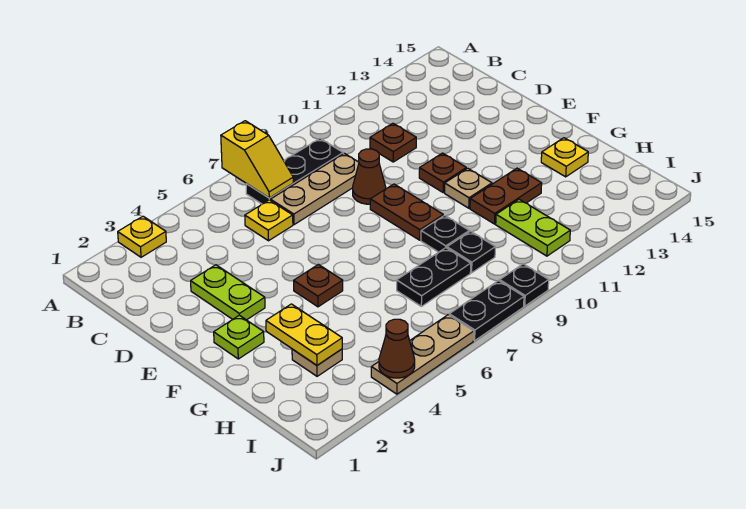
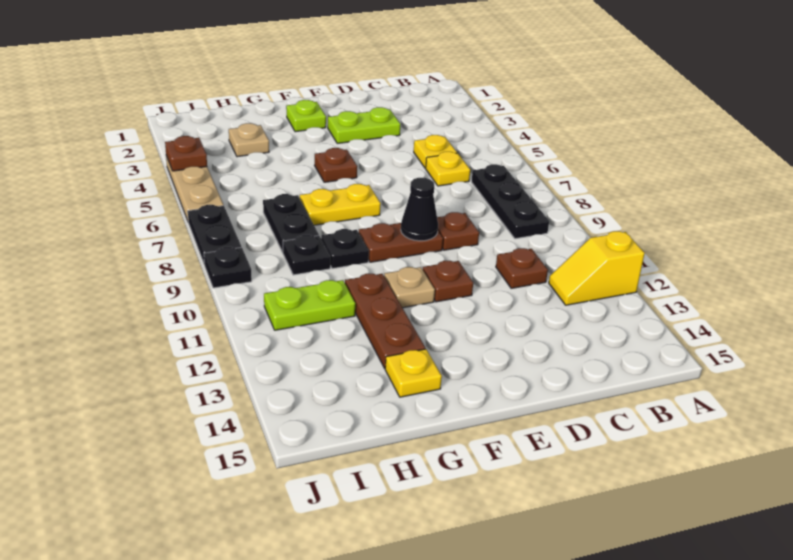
yellow plate A3 level 1 -> yellow plate C5 level 1
yellow slope A7:B7 level 2 top A -> yellow slope A12:B12 level 1 top A
tan plate C7:C9 level 1 -> none
brown cone D9 level 1 -> brown plate D9 level 1
none -> black cone E9 level 2
yellow plate G3:H3 level 2 -> yellow plate F7:G7 level 1
brown plate G11:G12 level 1 -> brown plate G11:G13 level 1
brown cone J4 level 2 -> brown plate J4 level 2

